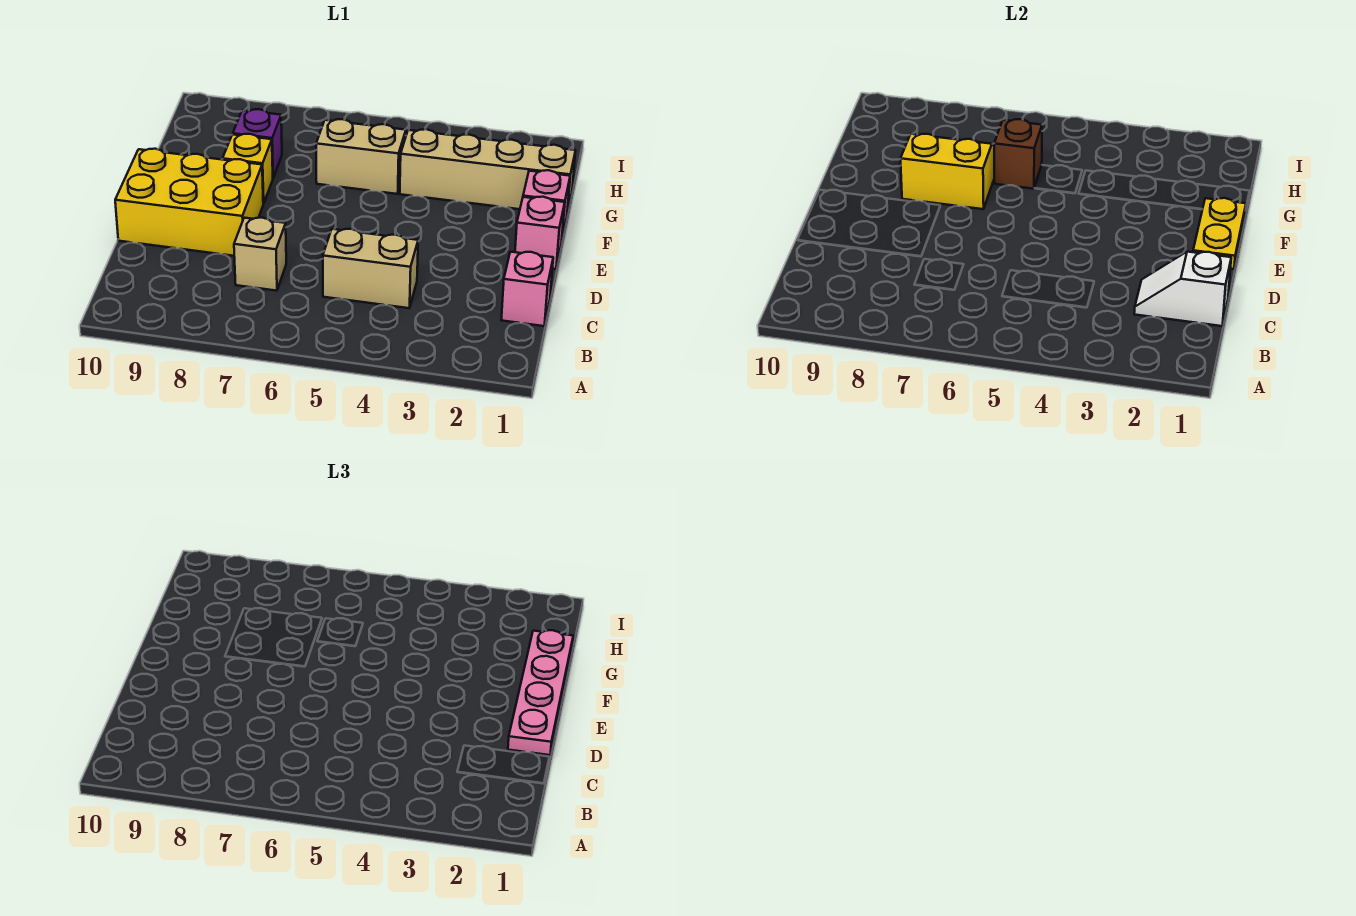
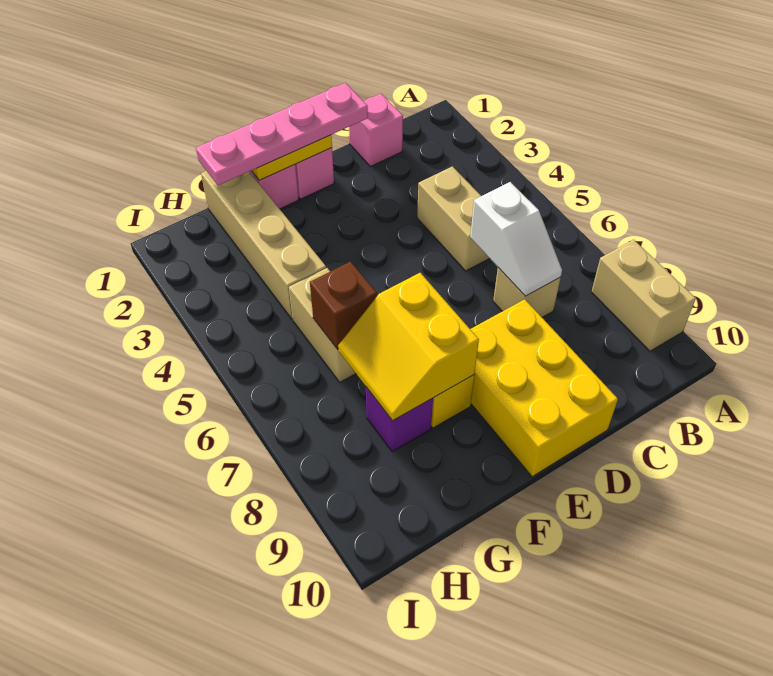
none -> tan brick A8:A9 level 1
white slope C1:C2 level 2 top 1 -> white slope C6:C7 level 2 top 6

